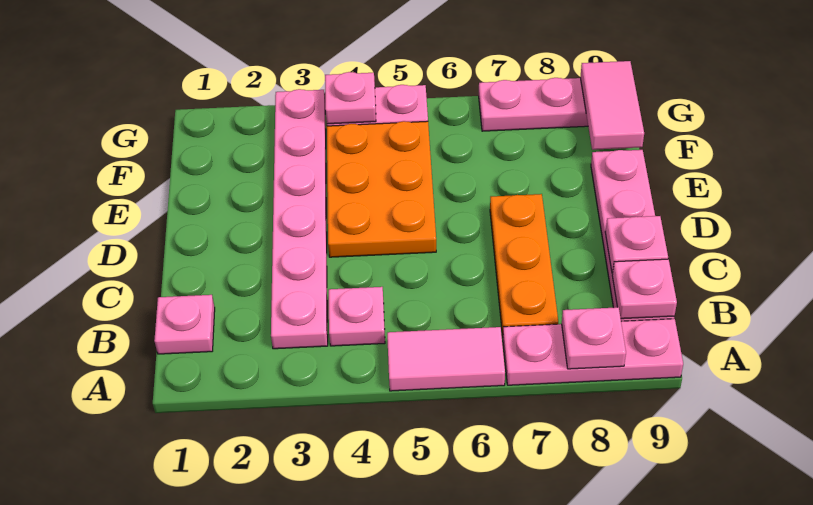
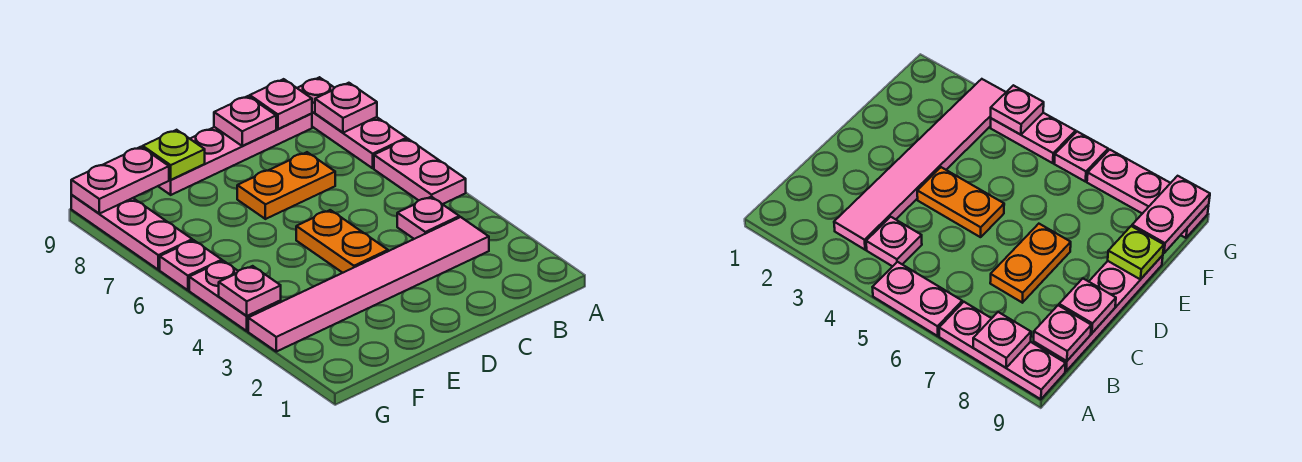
pink tile A5:A6 level 1 -> pink plate A5:A6 level 1
pink plate B1 level 1 -> pink plate G6 level 1
pink plate B3:G3 level 1 -> pink tile B3:G3 level 1
orange plate B7:D7 level 1 -> orange plate C7:D7 level 1
orange plate D4:F5 level 1 -> orange plate D4:D5 level 1
none -> lime plate E9 level 2
pink tile F9:G9 level 2 -> pink plate F9:G9 level 2

